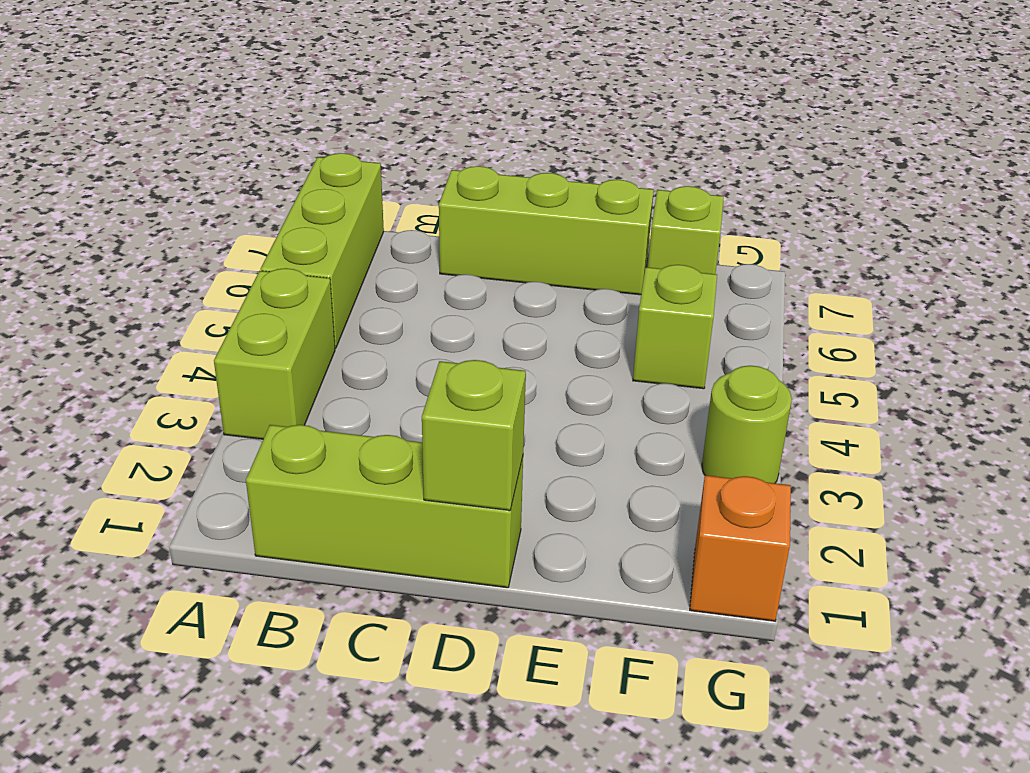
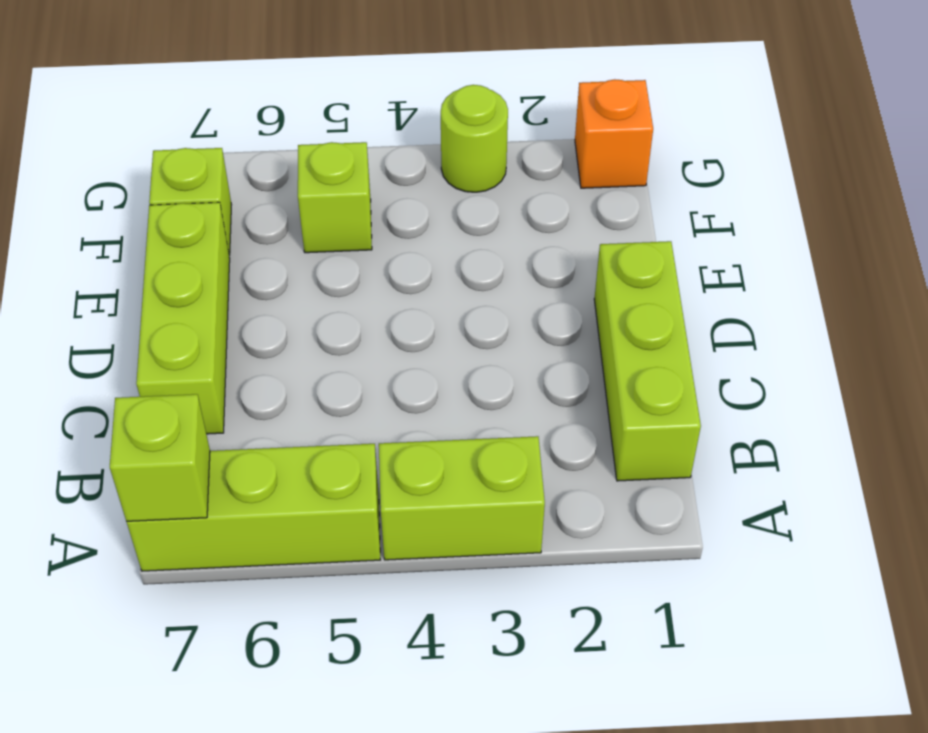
lime brick D1 level 2 -> lime brick A7 level 2

